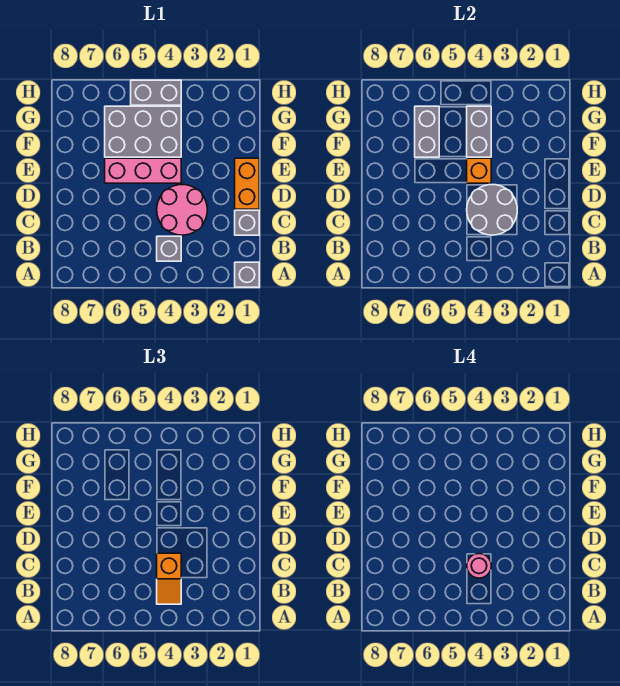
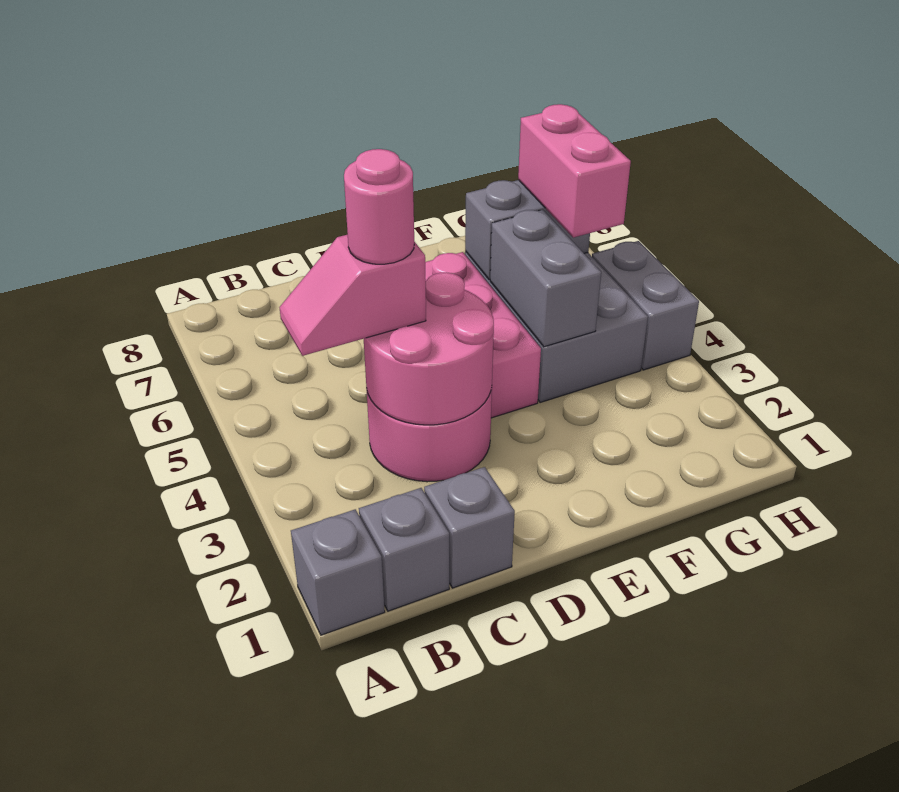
grey brick B4 level 1 -> grey brick B1 level 1
orange slope B4:C4 level 3 top C -> pink slope B4:C4 level 3 top C
grey round brick C3:D4 level 2 -> pink round brick C3:D4 level 2
orange brick D1:E1 level 1 -> none
orange brick E4 level 2 -> none
grey brick F4:G4 level 2 -> grey brick F4:F5 level 2
none -> pink brick G5:G6 level 3

